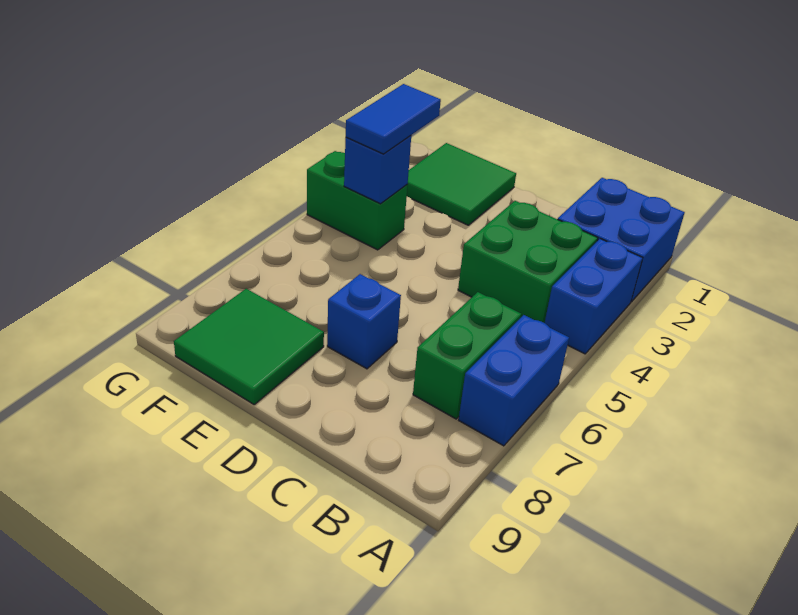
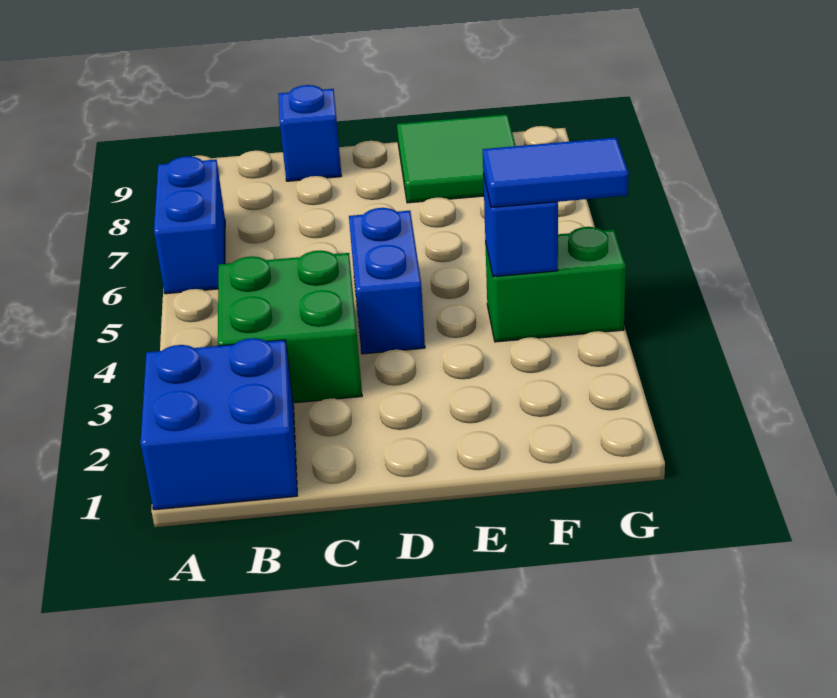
blue brick A3:A4 level 1 -> blue brick D4:D5 level 1
green brick B6:B7 level 1 -> none
blue brick D7 level 1 -> blue brick C9 level 1
green tile E1:F2 level 1 -> none
blue tile F3:F4 level 3 -> blue tile F4:G4 level 3

